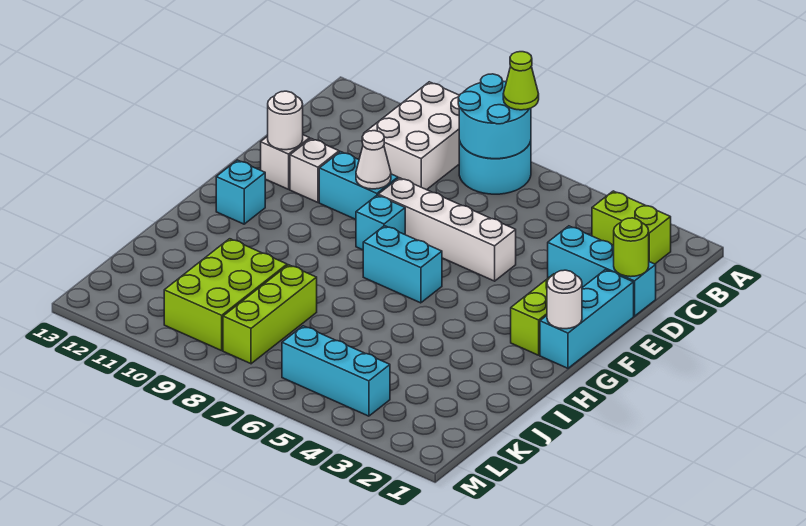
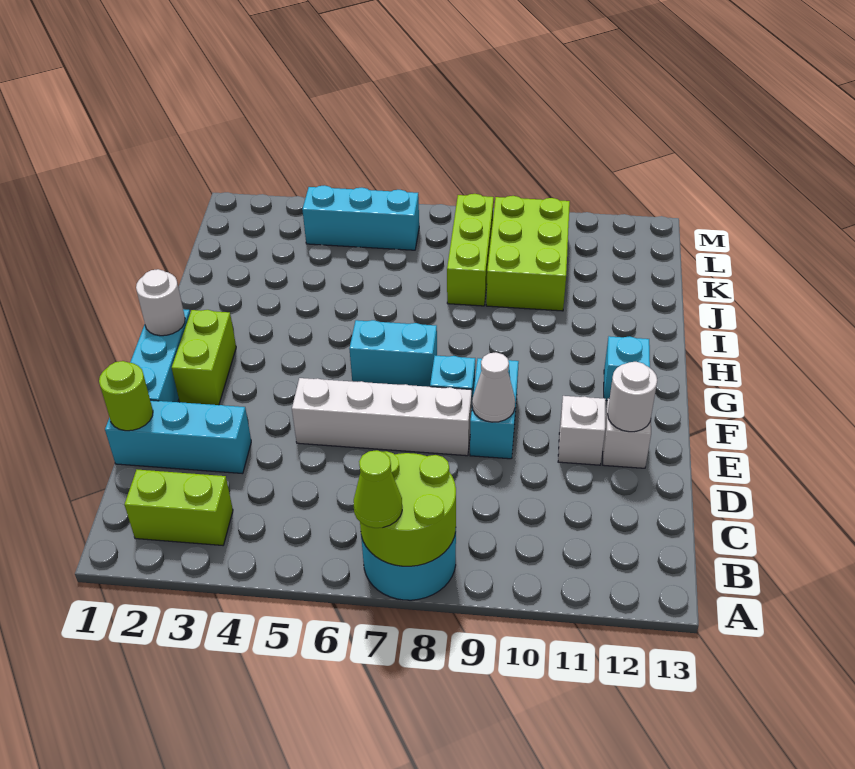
cyan round brick A7:B8 level 2 -> lime round brick A7:B8 level 2
white brick A9:C10 level 1 -> none
cyan brick E9:E10 level 1 -> cyan brick E9:F9 level 1

